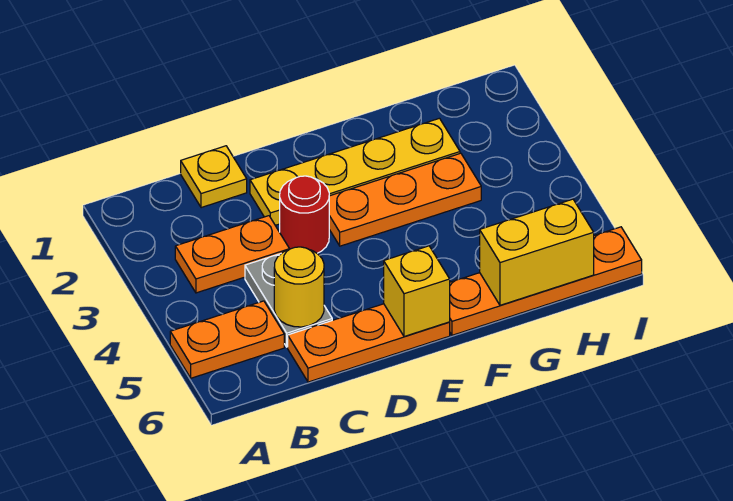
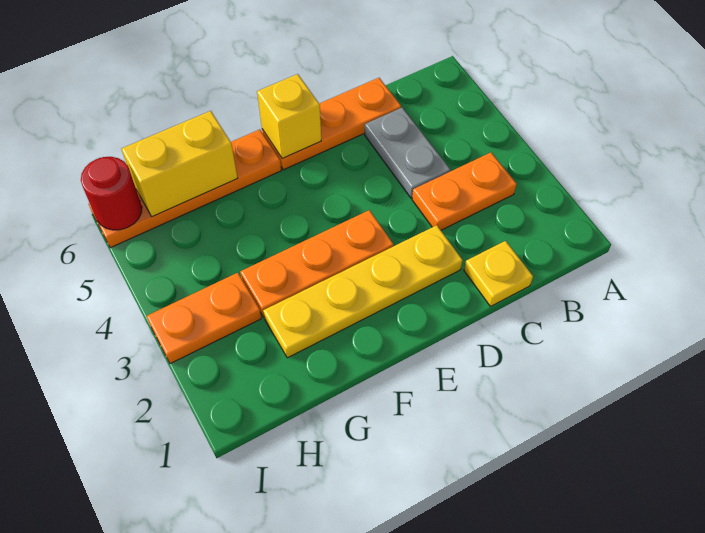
orange plate A5:B5 level 1 -> orange plate H3:I3 level 1
yellow round brick C5 level 2 -> none
red round brick D3 level 1 -> red round brick I6 level 2

